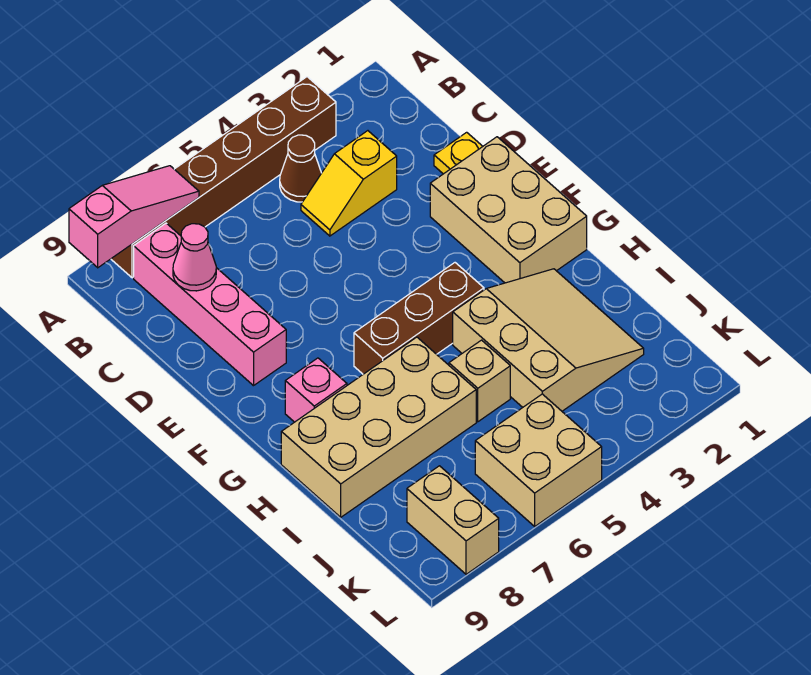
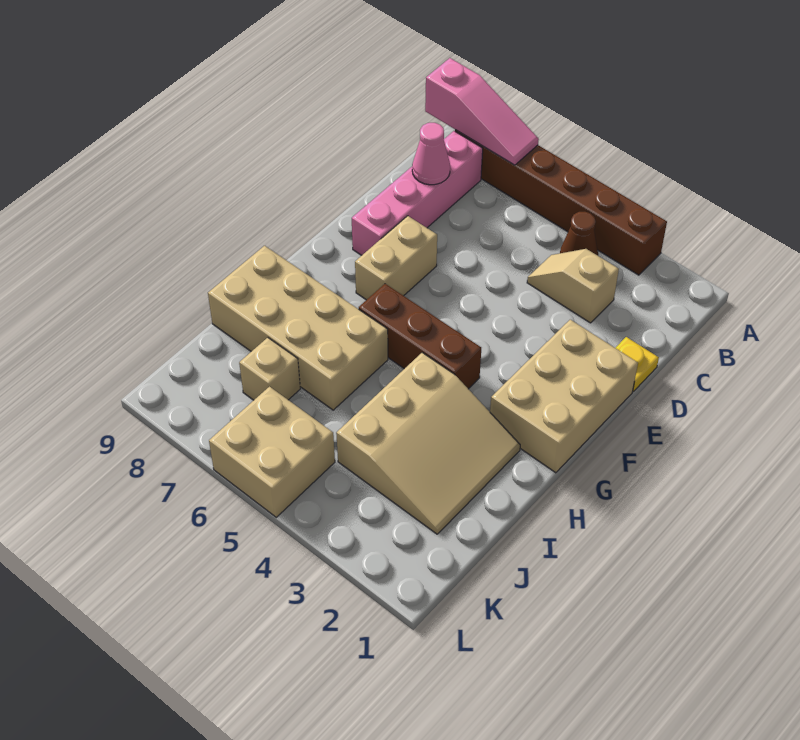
yellow slope C3:C4 level 1 top 3 -> tan slope C3:C4 level 1 top 3
pink brick G8 level 1 -> none
tan brick I5 level 1 -> tan brick J7 level 1
tan brick K8:L8 level 1 -> tan brick E7:F7 level 1

